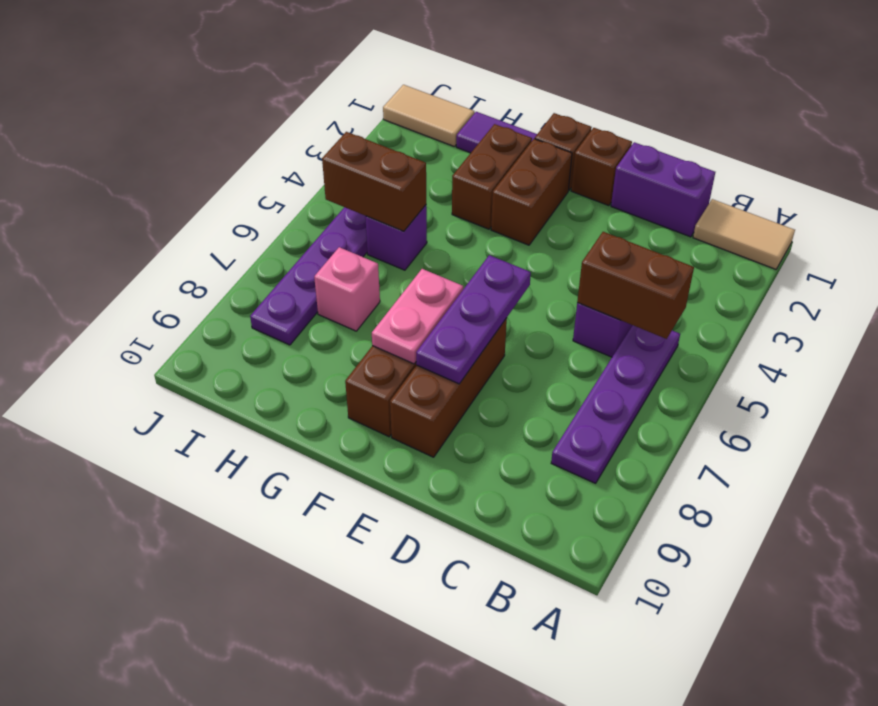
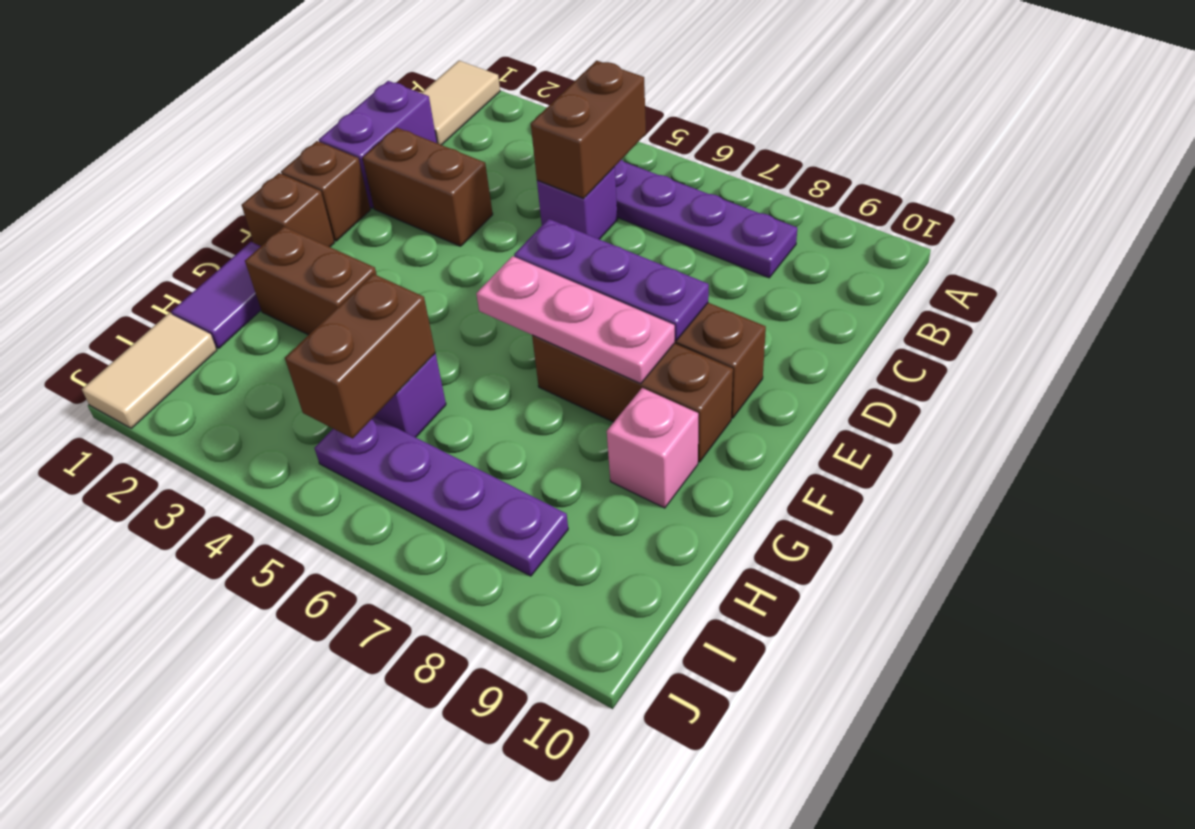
brown brick F2:F3 level 1 -> brown brick D2:D3 level 1
pink plate F7:F8 level 2 -> pink plate F6:F8 level 2
pink brick H7 level 1 -> pink brick G9 level 1

